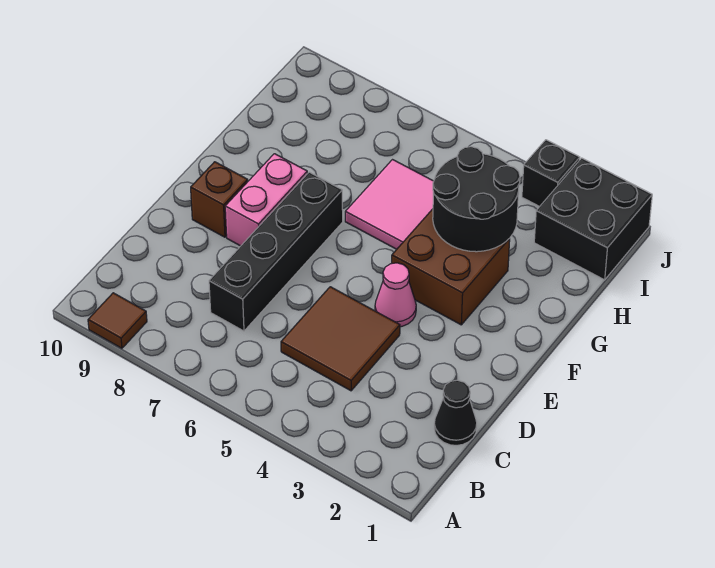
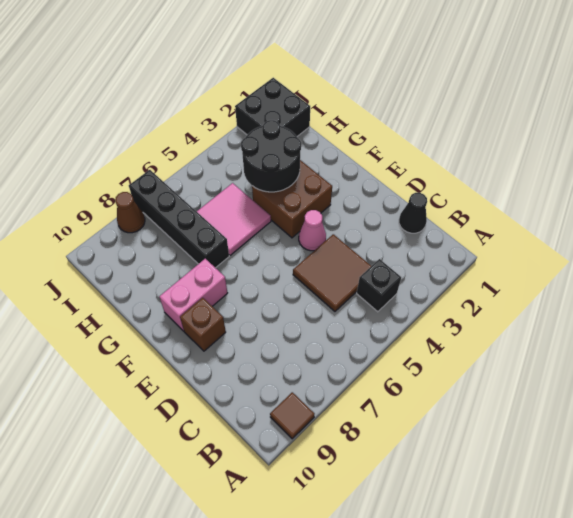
black brick C7:F7 level 1 -> black brick G7:J7 level 1
pink brick E8:F8 level 1 -> pink brick F8:F9 level 1
black brick J3 level 1 -> black brick B4 level 1
none -> brown cone J8 level 1

